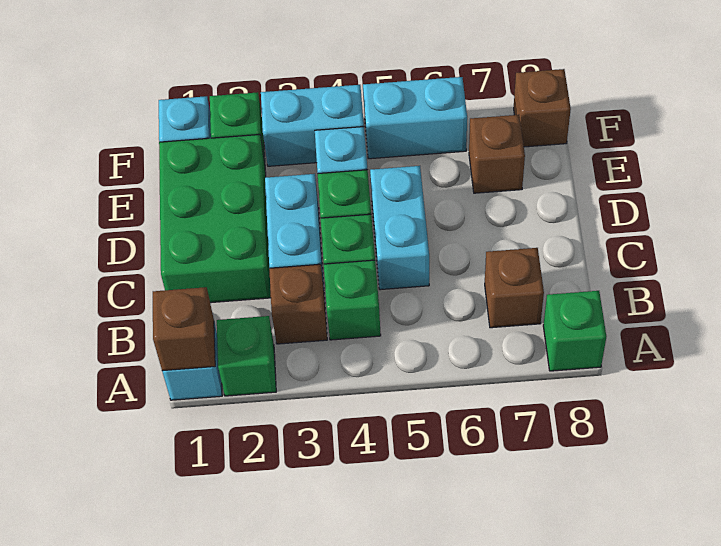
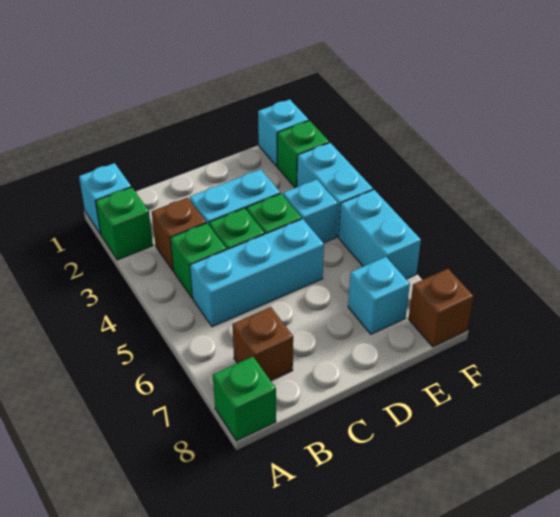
brown brick A1 level 2 -> none
green brick C1:E2 level 1 -> none
cyan brick C5:D5 level 1 -> cyan brick B5:D5 level 1
brown brick E7 level 1 -> cyan brick E7 level 1

